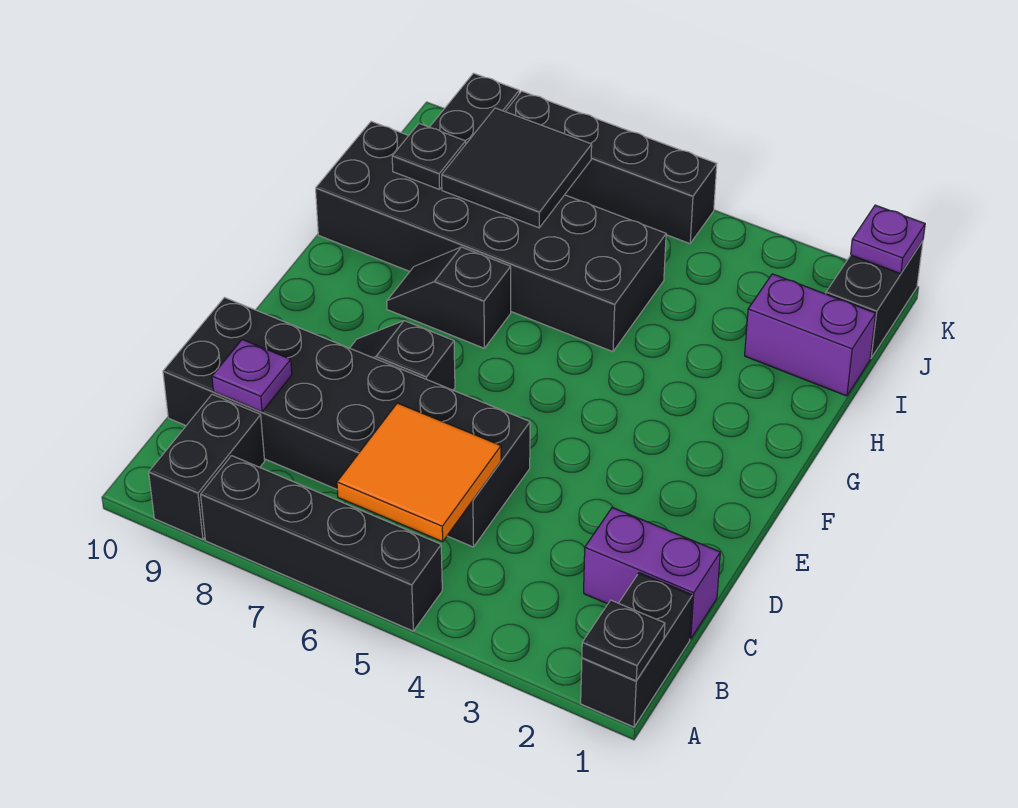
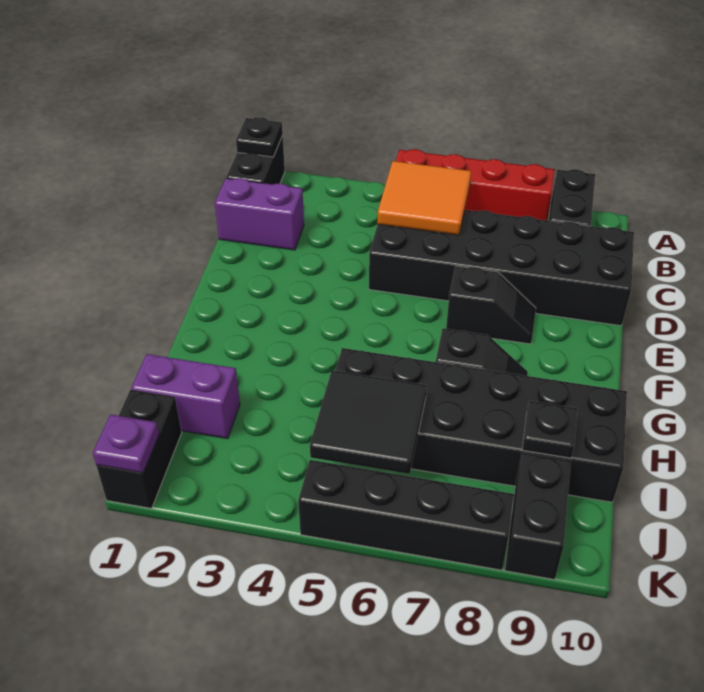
black brick A5:A8 level 1 -> red brick A5:A8 level 1
purple plate C9 level 2 -> none
black tile I7:J8 level 2 -> black tile I5:J6 level 2

